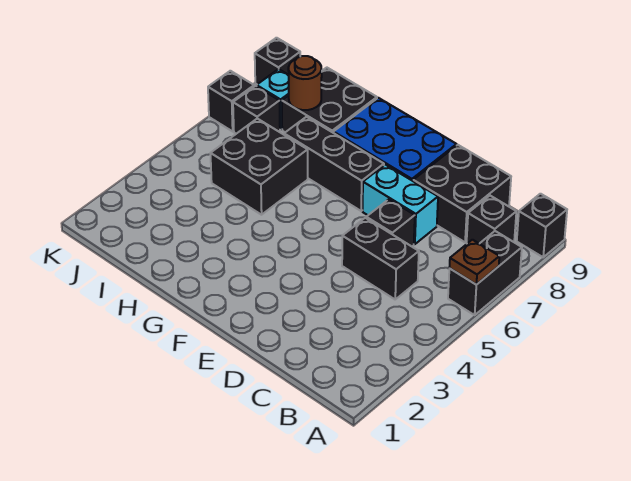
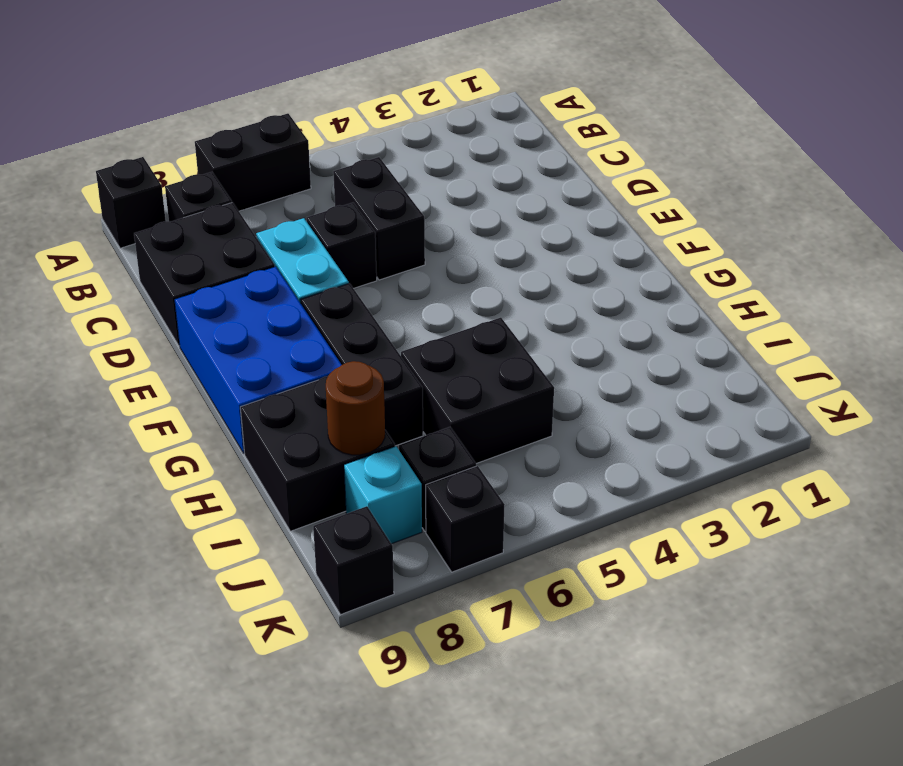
brown plate A6 level 2 -> none

